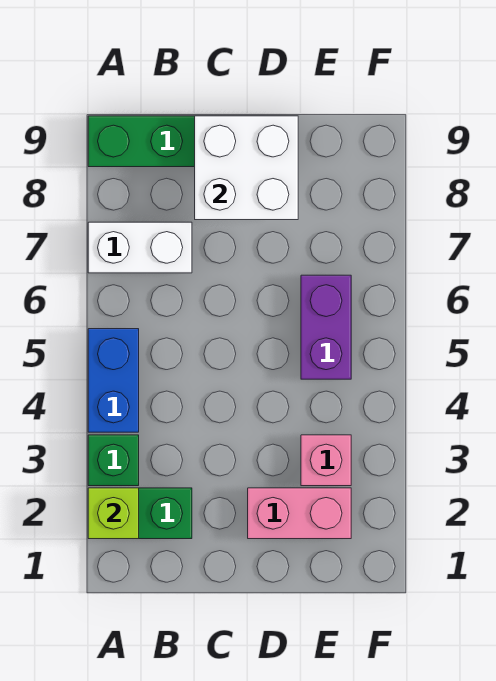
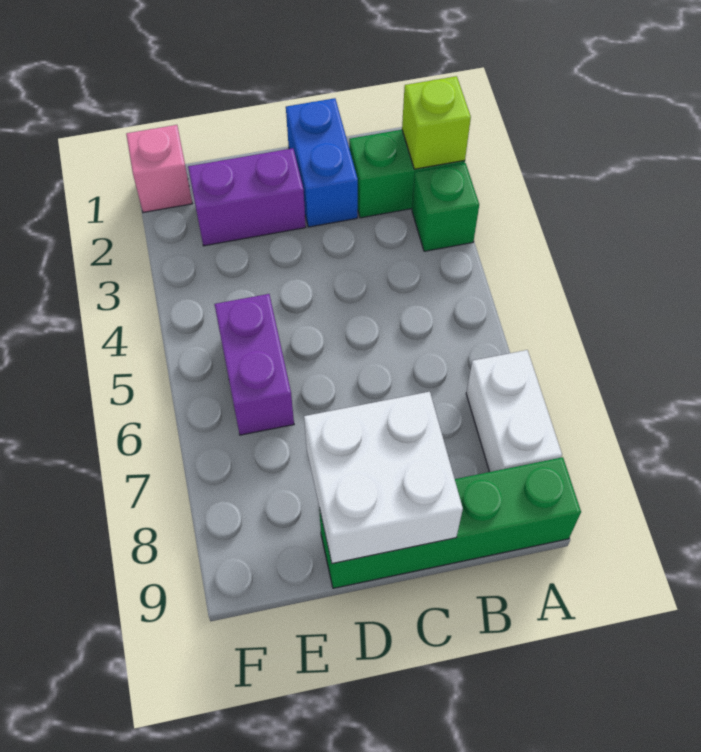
blue brick A4:A5 level 1 -> blue brick C1:C2 level 1
white brick A7:B7 level 1 -> white brick A7:A8 level 1
pink brick D2:E2 level 1 -> purple brick D2:E2 level 1
pink brick E3 level 1 -> pink brick F1 level 1

